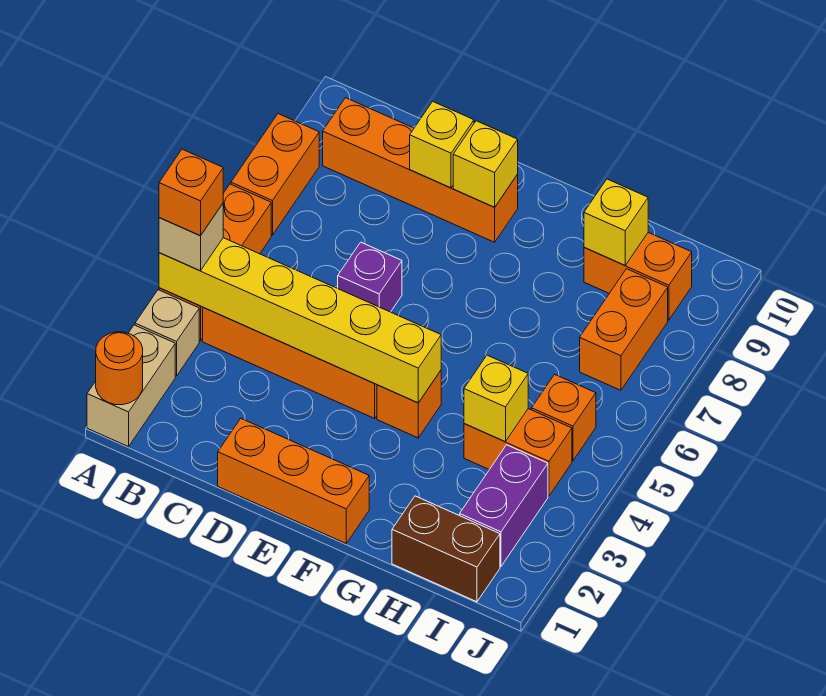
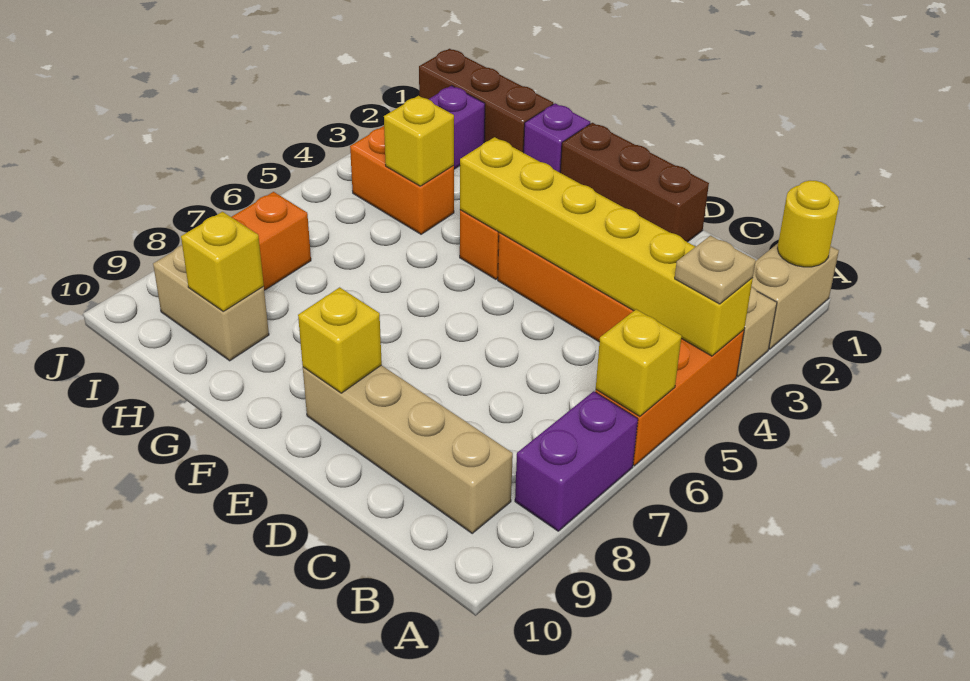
orange round brick A1 level 2 -> yellow round brick A1 level 2
tan brick A4 level 3 -> tan plate A4 level 3
orange brick A4 level 4 -> none
orange brick A7:A8 level 1 -> purple brick A7:A8 level 1
orange brick B9:E9 level 1 -> tan brick B9:E9 level 1
orange brick D1:F1 level 1 -> brown brick D1:F1 level 1
purple brick D6 level 1 -> purple brick G1 level 1
yellow brick D9 level 2 -> yellow brick A6 level 2
brown brick H1:I1 level 1 -> brown brick H1:J1 level 1
orange brick H9:I9 level 1 -> tan brick H9:I9 level 1
orange brick I5 level 1 -> none

